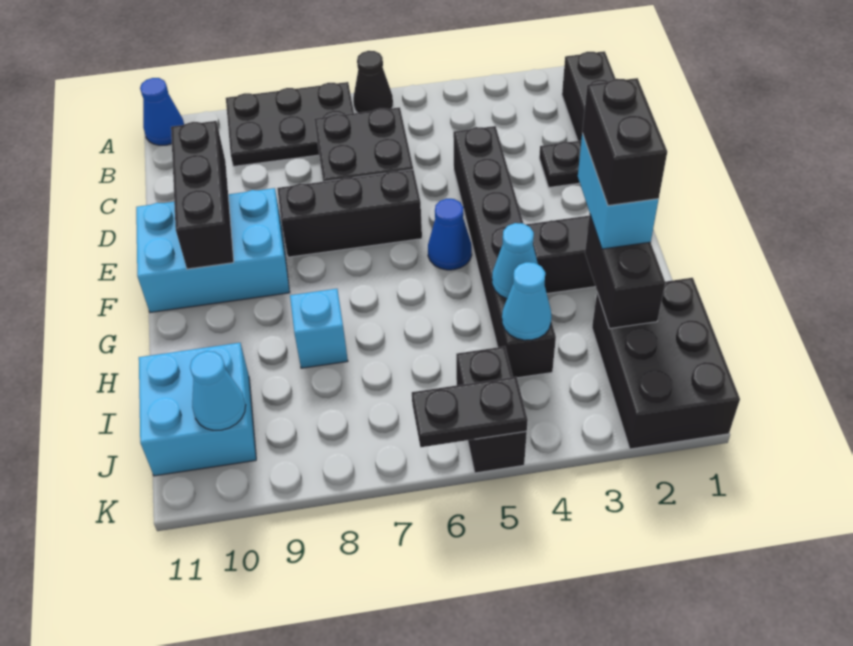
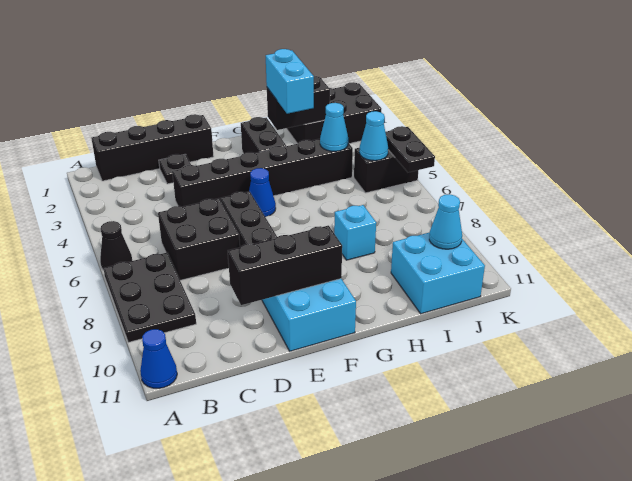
cyan brick G2:H2 level 3 -> cyan brick H2:H3 level 3
black brick G2:H2 level 4 -> none
cyan cone H4 level 2 -> cyan cone J5 level 2

